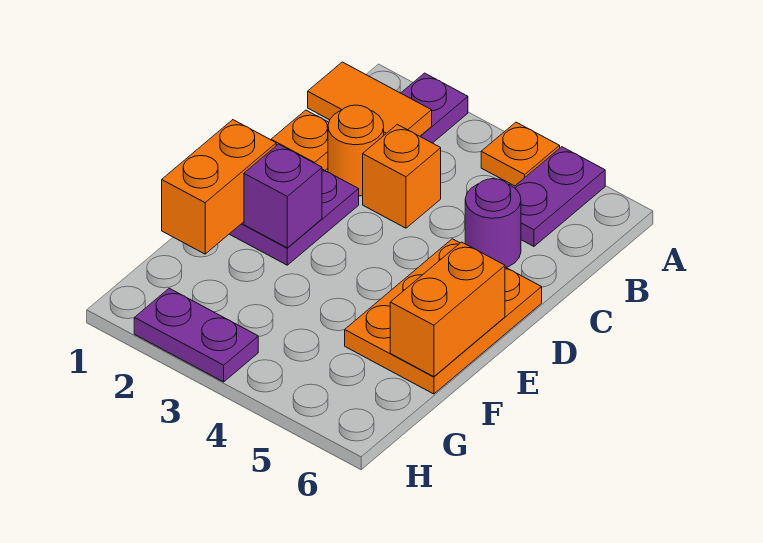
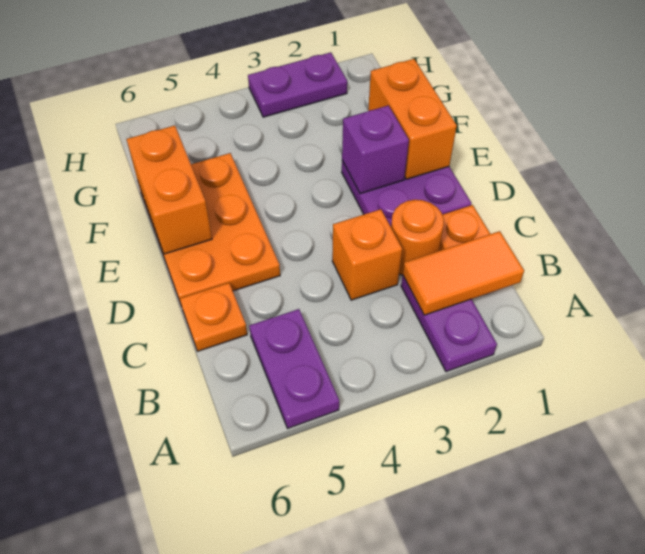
orange plate A4 level 1 -> orange plate C6 level 1
purple round brick C5 level 1 -> none

